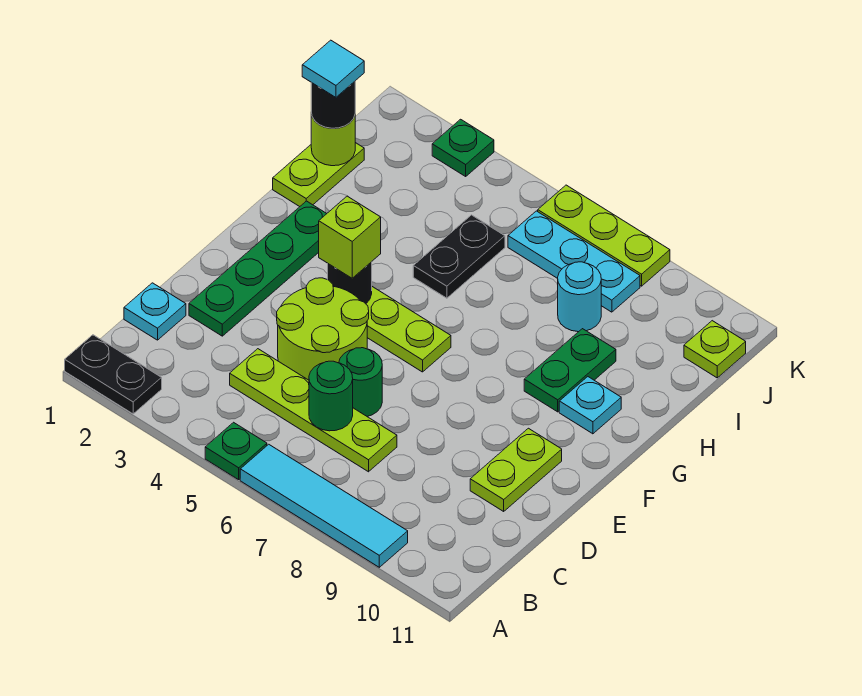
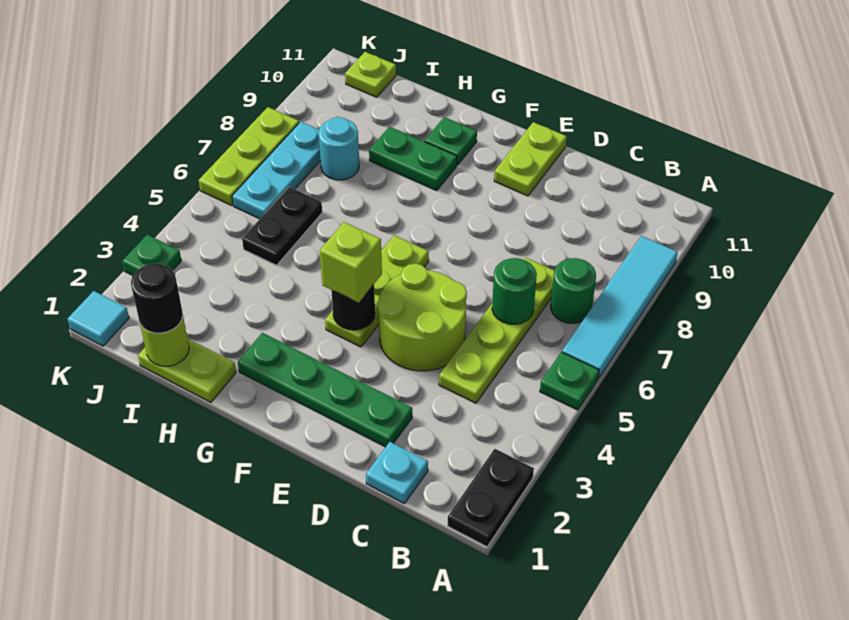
green round brick D6 level 1 -> green round brick B7 level 1
lime plate D10:E10 level 1 -> lime plate E10:E11 level 1
cyan plate G10 level 1 -> green plate G10 level 1
black plate H5:I5 level 1 -> black plate I5:I6 level 1
cyan tile I1 level 4 -> cyan tile K1 level 1

